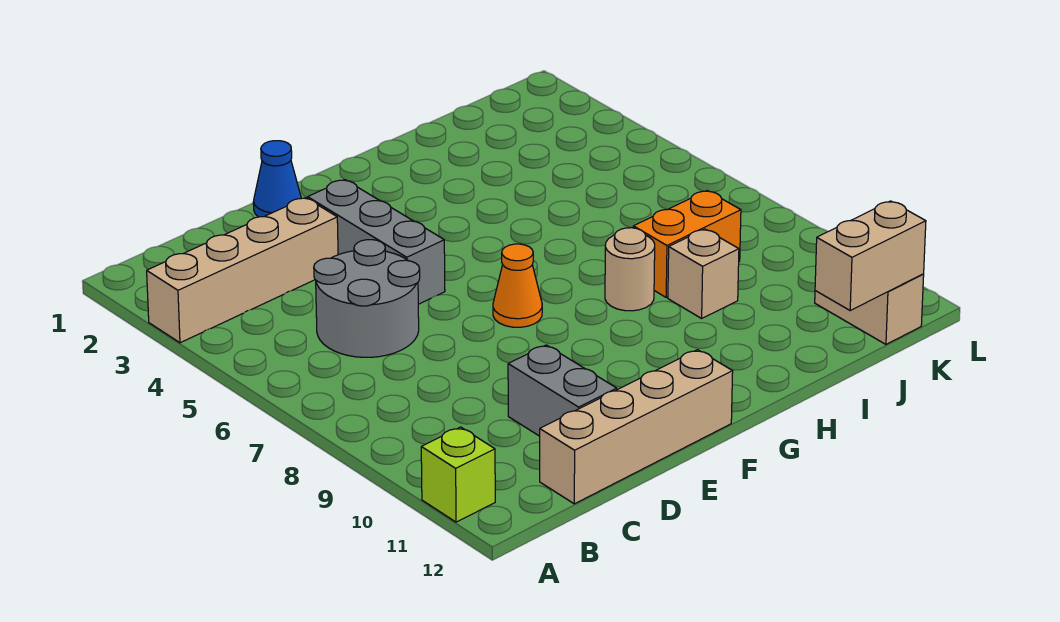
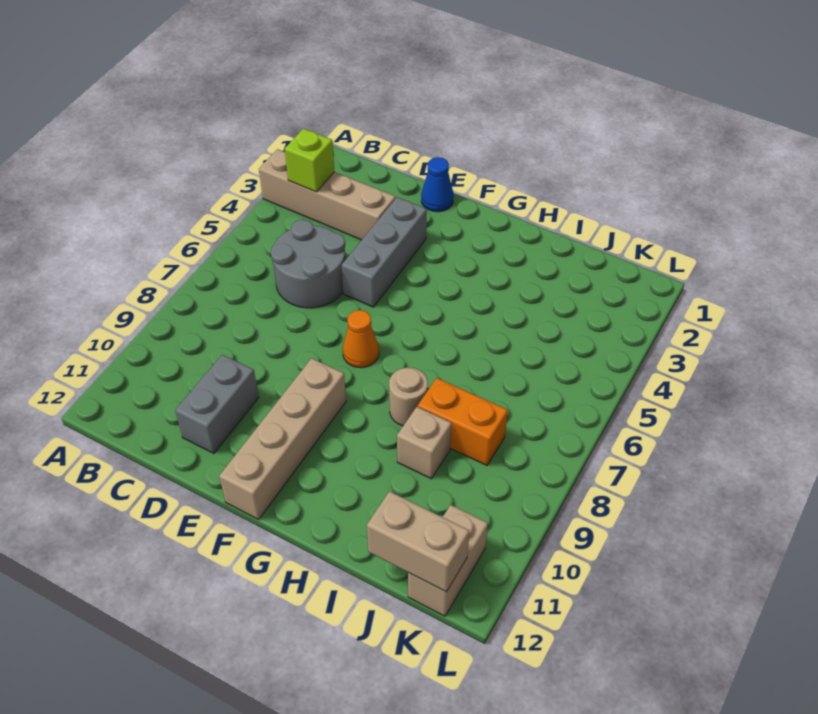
lime brick A11 level 1 -> lime brick B3 level 2
tan brick C12:F12 level 1 -> tan brick F9:F12 level 1

